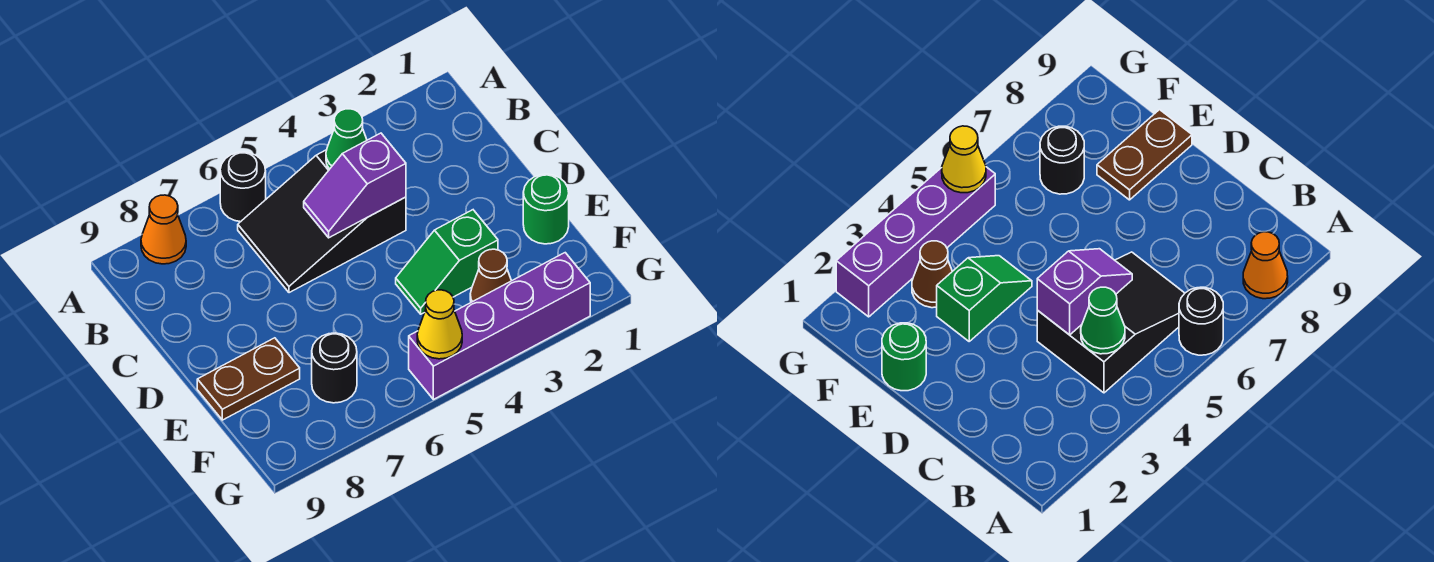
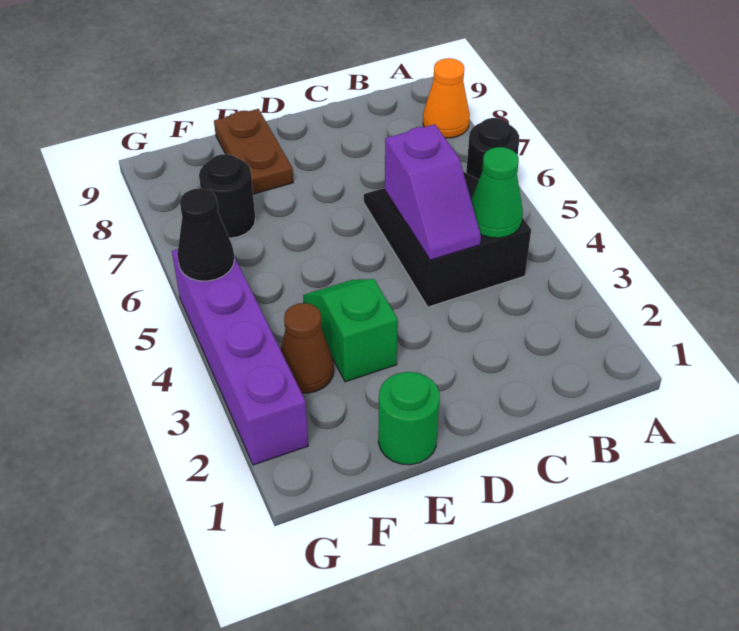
purple slope C4:C5 level 2 top 4 -> purple slope C4:C5 level 2 top 5
yellow cone G5 level 2 -> black cone G5 level 2

